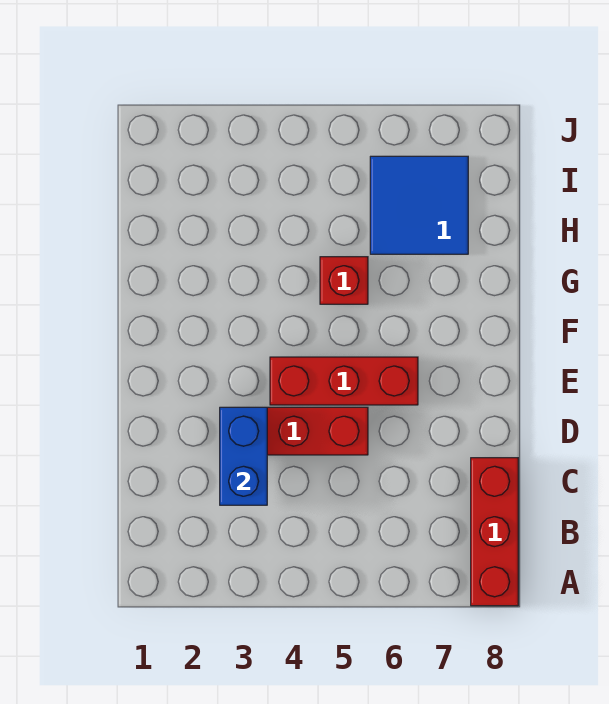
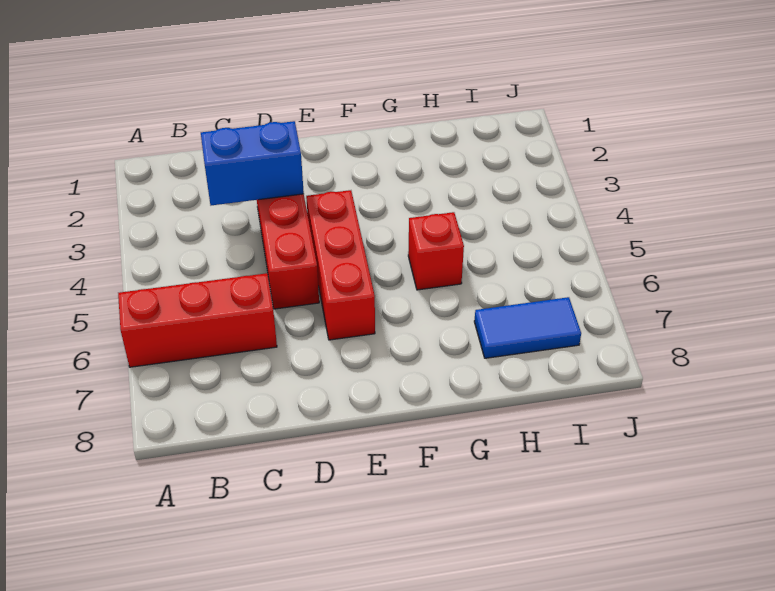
red brick A8:C8 level 1 -> red brick A6:C6 level 1
blue tile H6:I7 level 1 -> blue tile H7:I7 level 1

